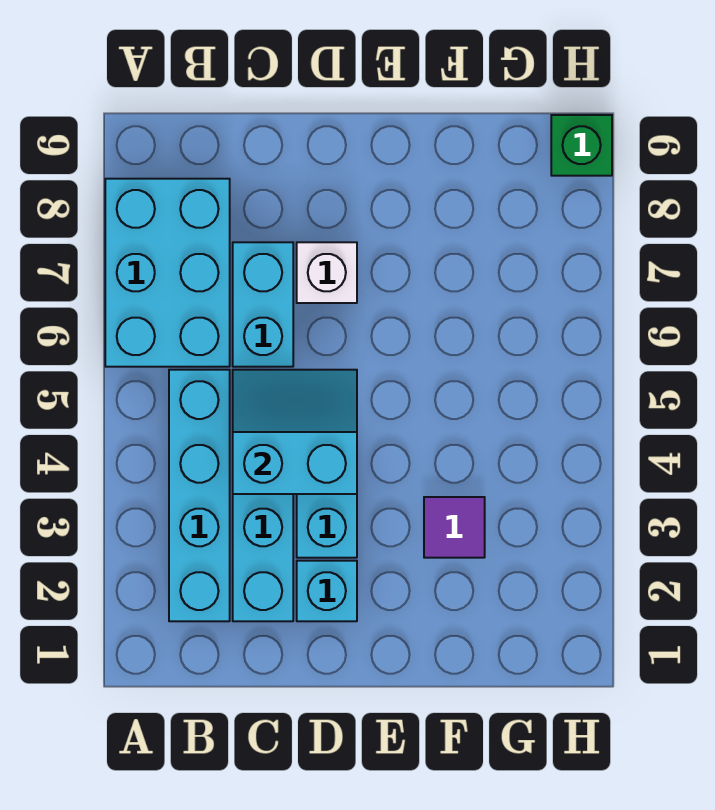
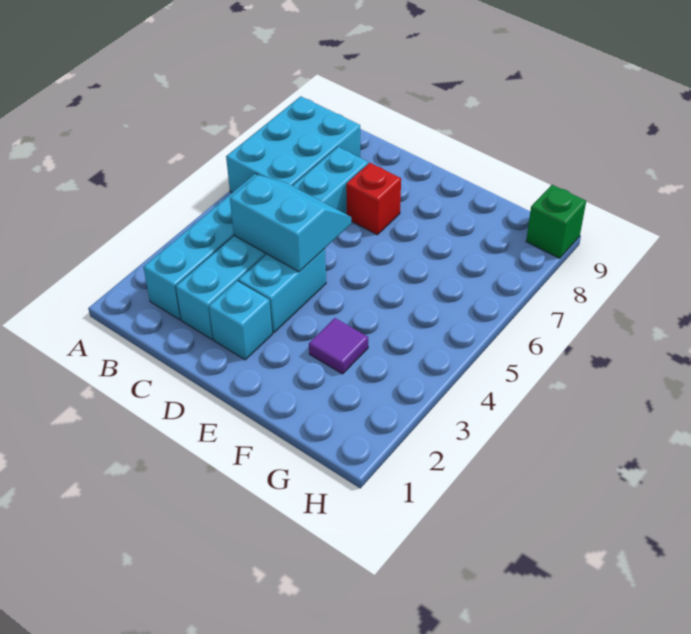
white brick D7 level 1 -> red brick D7 level 1

